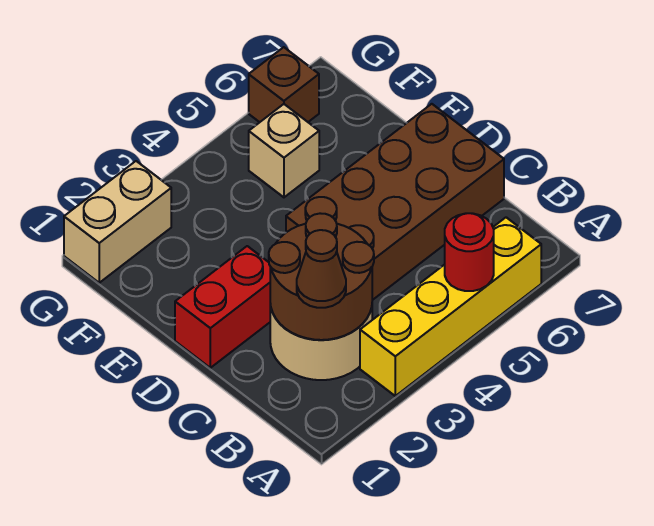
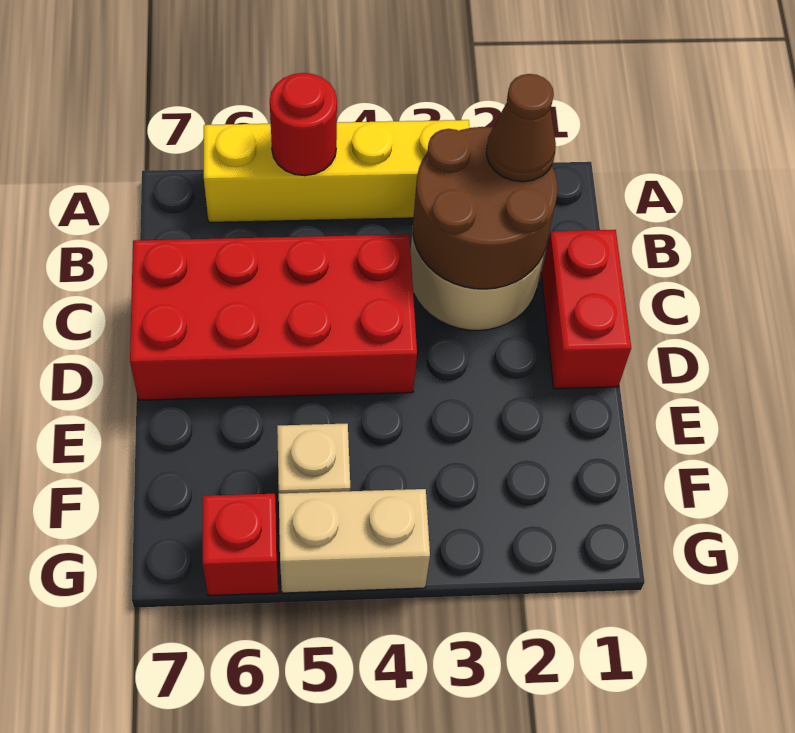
brown brick C4:D7 level 1 -> red brick C4:D7 level 1
red brick D1:D2 level 1 -> red brick C1:D1 level 1
tan brick G1:G2 level 1 -> tan brick G4:G5 level 1
brown brick G6 level 1 -> red brick G6 level 1

